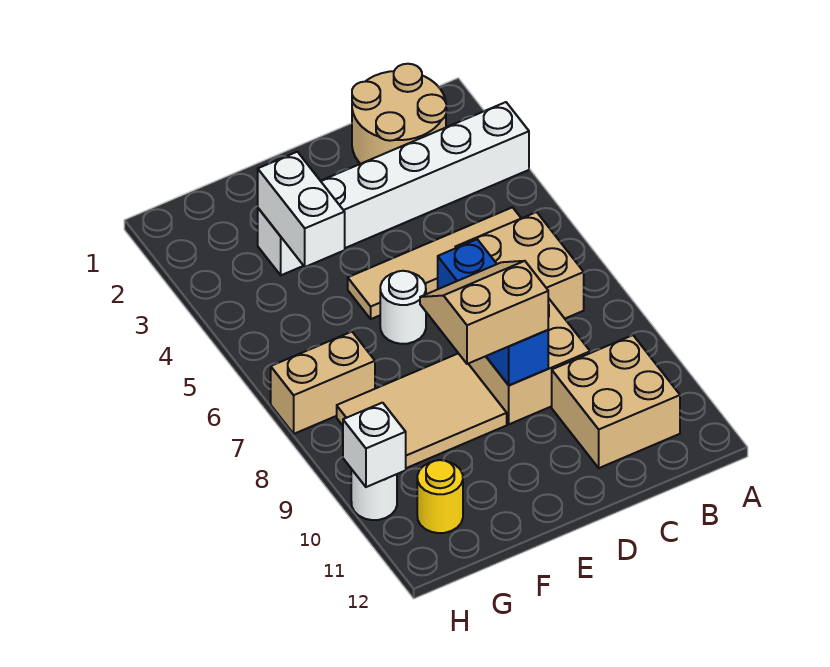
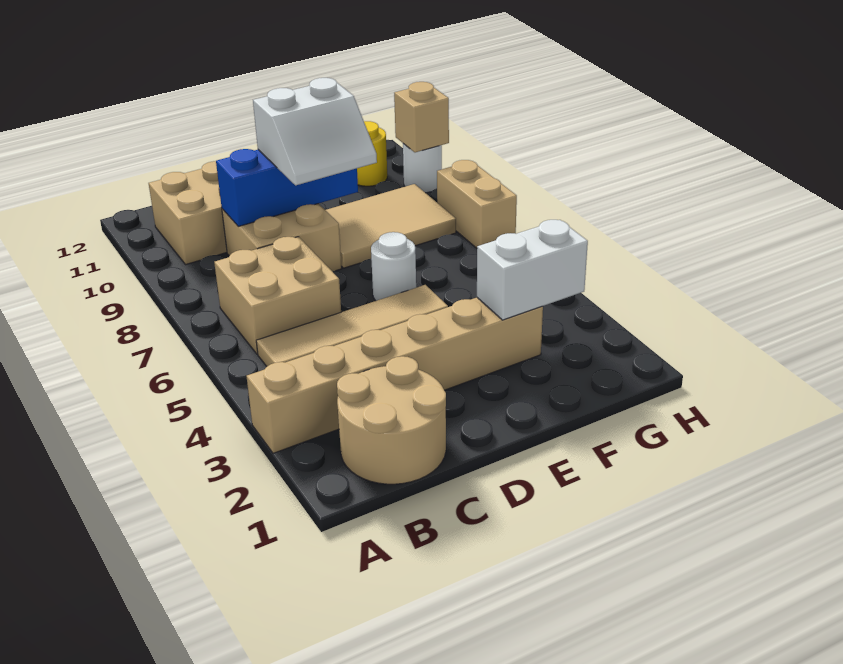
white brick A3:F3 level 1 -> tan brick A3:F3 level 1
blue brick D7:D9 level 2 -> blue brick C9:E9 level 2
tan slope D8:E9 level 3 top 9 -> white slope D8:E9 level 3 top 9
white brick F3:F4 level 2 -> white brick F3:G3 level 2
tan brick G7:H7 level 1 -> tan brick H7:H8 level 1
white brick H10 level 2 -> tan brick H10 level 2

